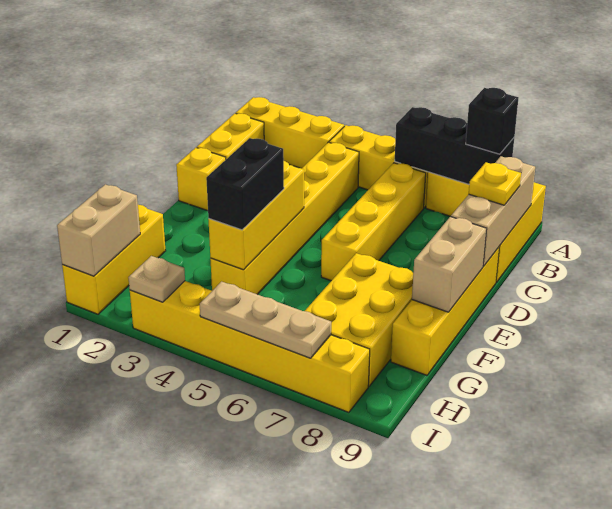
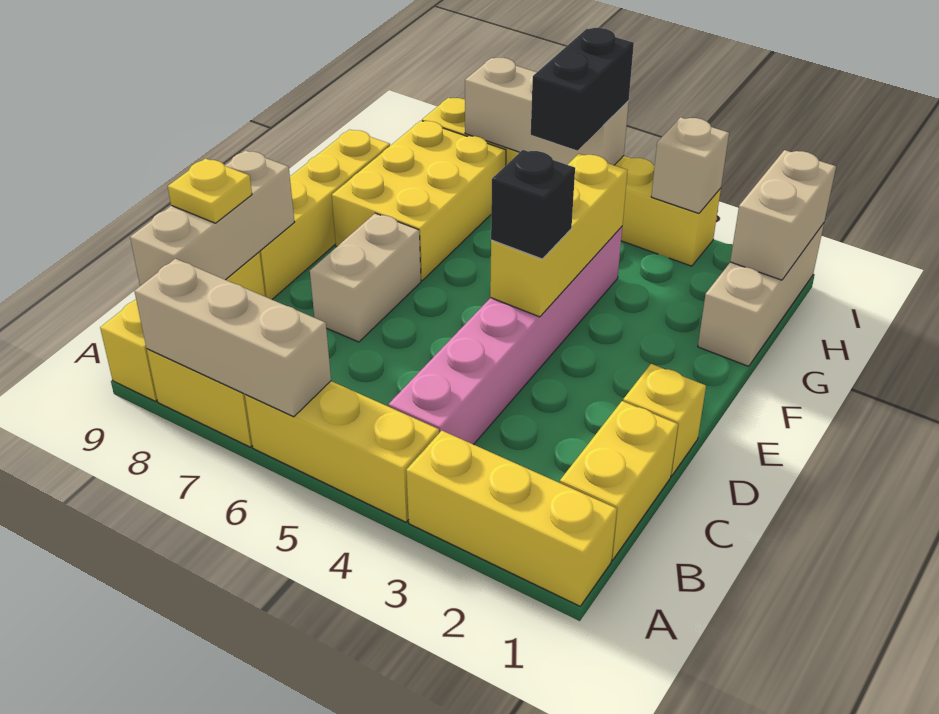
black brick A6:A8 level 2 -> tan brick A6:A8 level 2
black brick A8 level 3 -> black brick E4 level 3
yellow brick B4:G4 level 1 -> pink brick B4:G4 level 1
yellow brick B6:E6 level 1 -> none
tan brick E9:F9 level 2 -> tan brick D7:E7 level 1
black brick F4:G4 level 3 -> black brick H5:I5 level 3
yellow brick G1:I1 level 1 -> tan brick G1:I1 level 1
tan plate I3 level 2 -> tan brick I3 level 2
tan plate I5:I7 level 2 -> tan brick I5:I7 level 2

